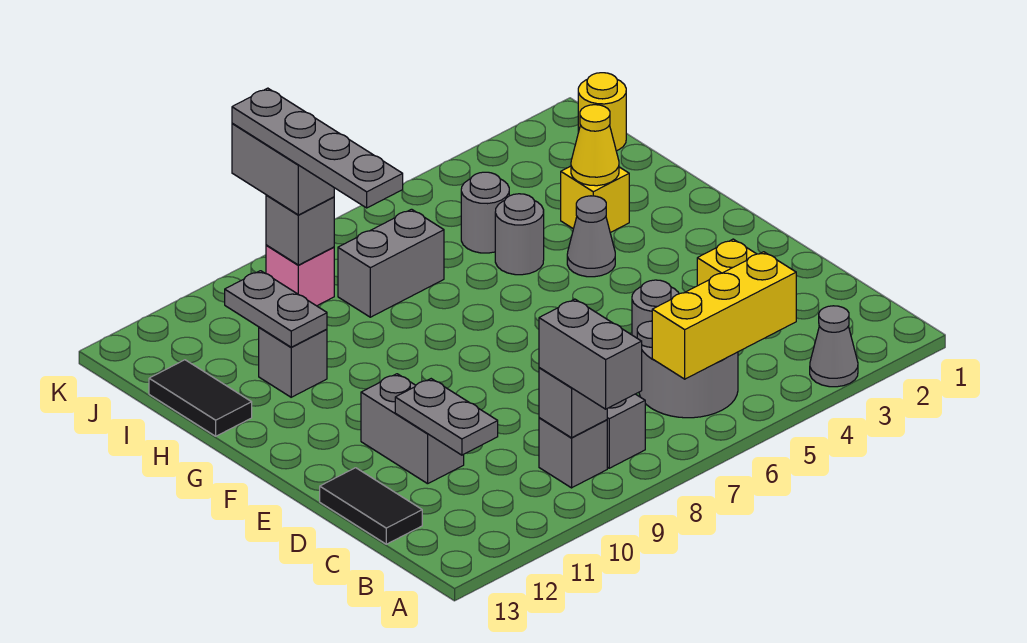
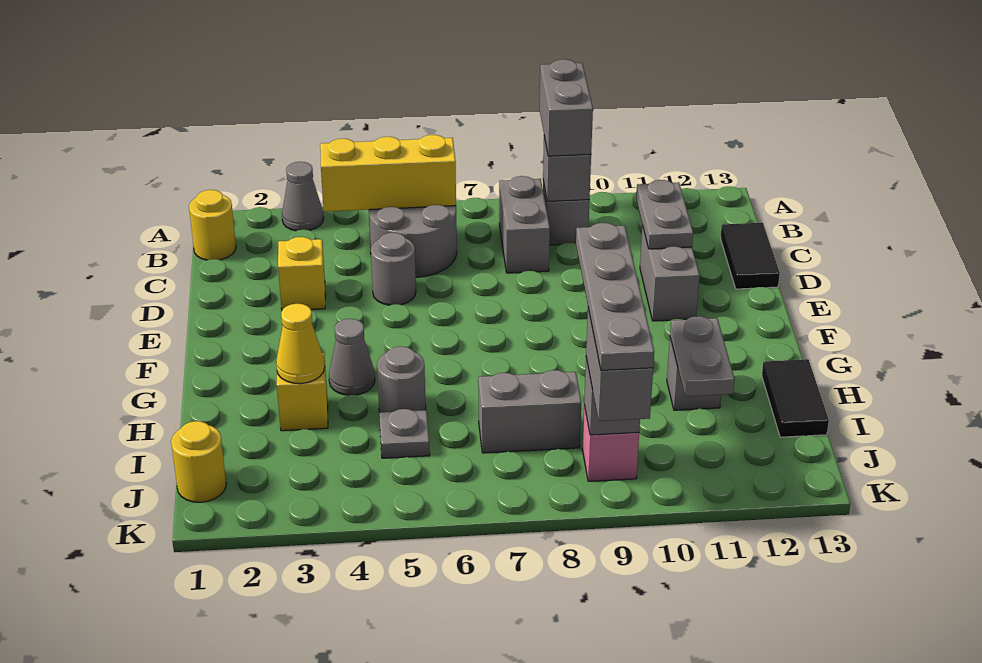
none -> yellow round brick B1 level 1
grey round brick I5 level 1 -> grey plate I5 level 1

